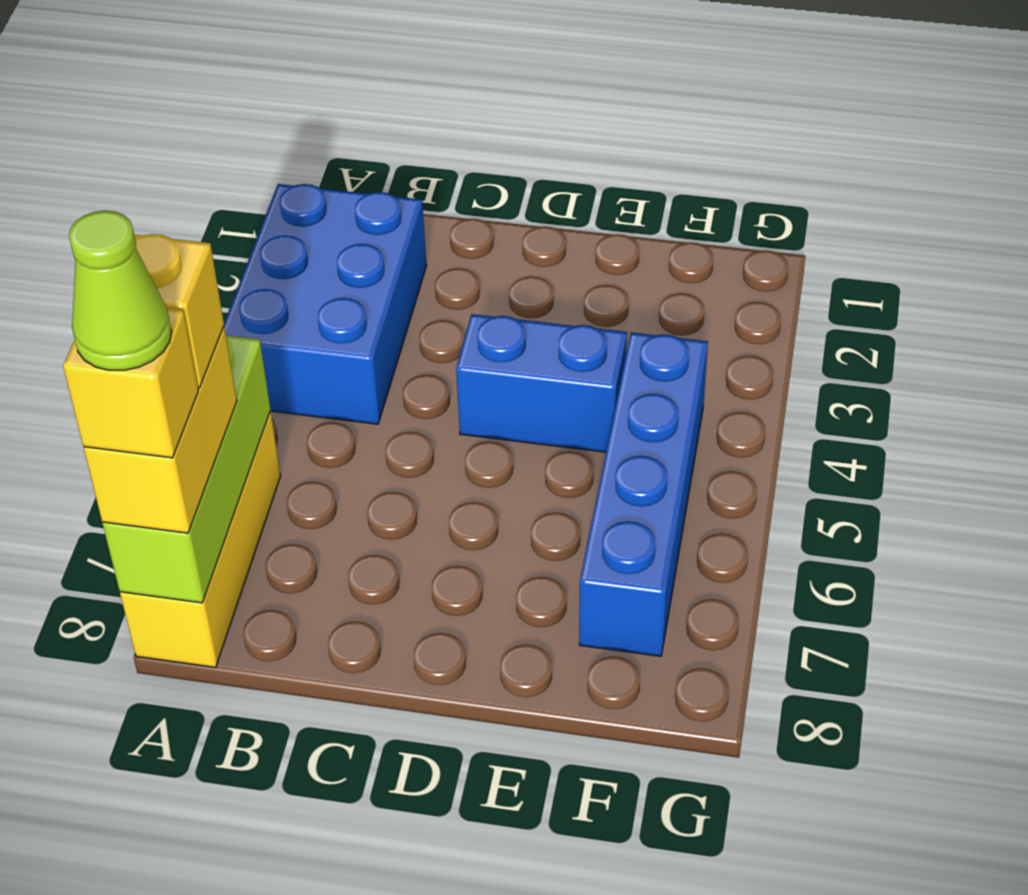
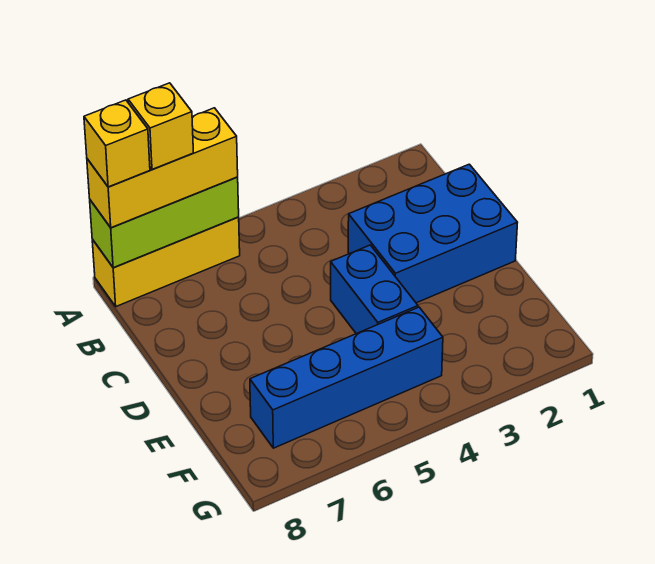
blue brick A2:B4 level 1 -> blue brick C1:D3 level 1
yellow brick A7:A8 level 3 -> yellow brick A6:A8 level 3
lime cone A8 level 5 -> none

